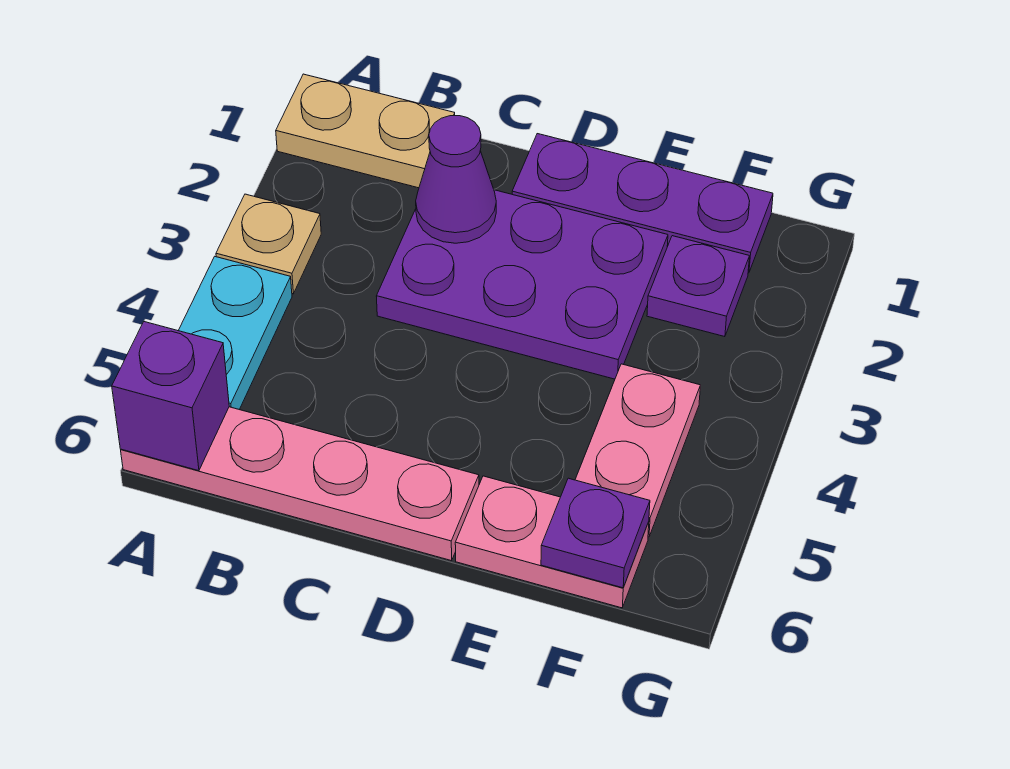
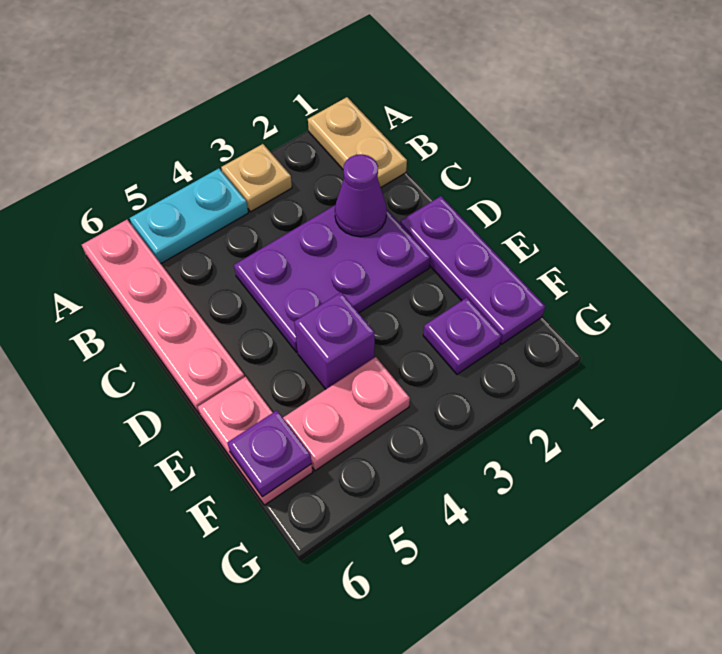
purple brick A6 level 2 -> purple brick E4 level 1
purple plate C2:E3 level 1 -> purple plate C2:D4 level 1

